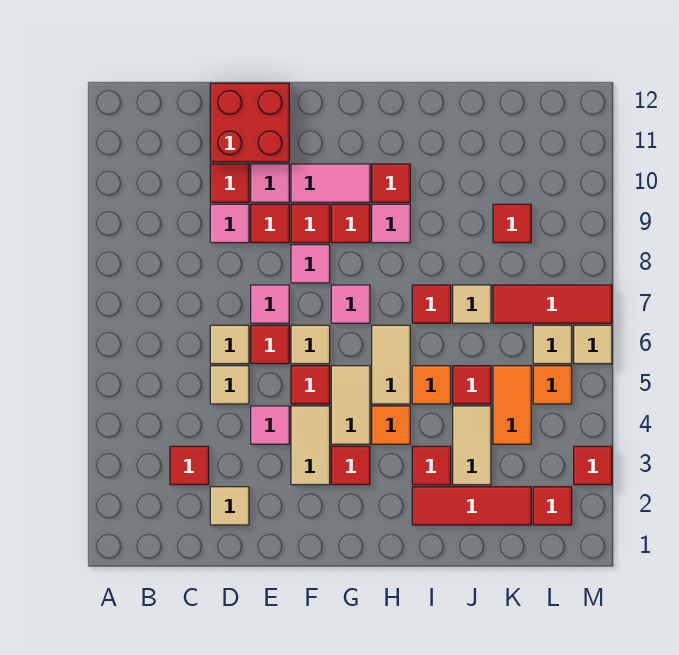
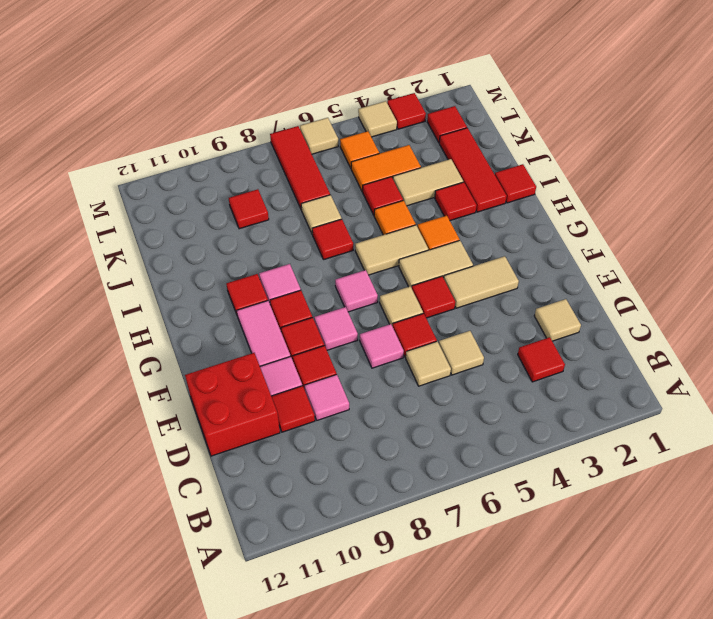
pink tile E4 level 1 -> none
red tile G3 level 1 -> red tile I1 level 1
tan tile L6 level 1 -> tan tile M4 level 1

